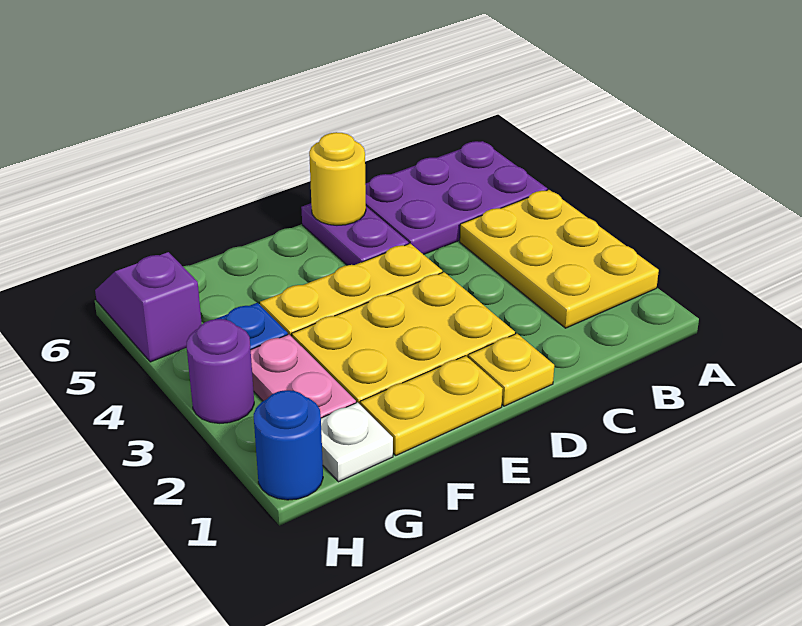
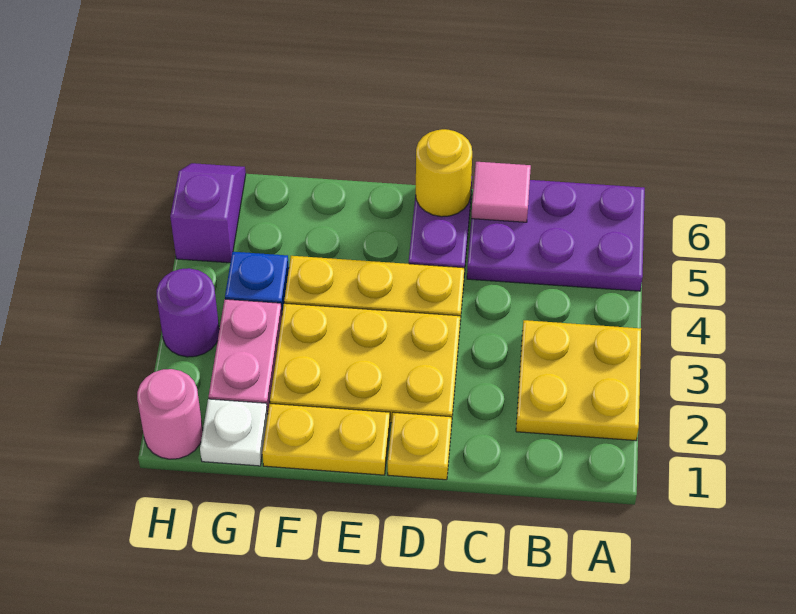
yellow plate A2:B4 level 1 -> yellow plate A2:B3 level 1
none -> pink tile C6 level 2
blue round brick H1 level 1 -> pink round brick H1 level 1

